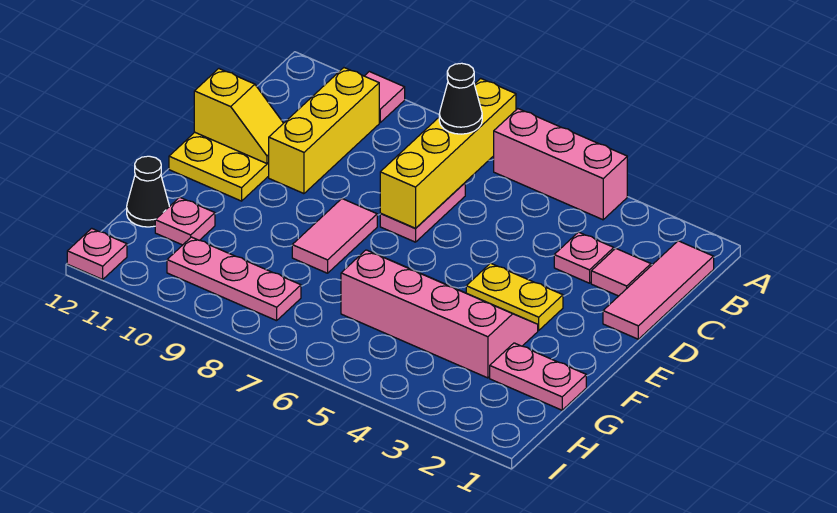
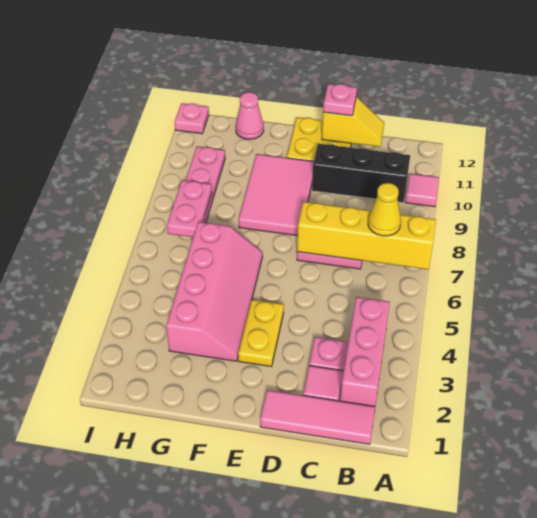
pink brick A4:A6 level 1 -> pink brick B2:B4 level 1
black cone B7 level 3 -> yellow cone B7 level 3
yellow brick B10:D10 level 1 -> black brick B10:D10 level 1
yellow slope D11:D12 level 2 top 12 -> yellow slope C12:D12 level 2 top D
pink tile E8:F8 level 1 -> pink tile E8:F10 level 1
pink plate G1:G2 level 1 -> pink plate H7:H8 level 2
pink plate G11 level 1 -> pink plate D12 level 3
black cone G12 level 1 -> pink cone G12 level 1

